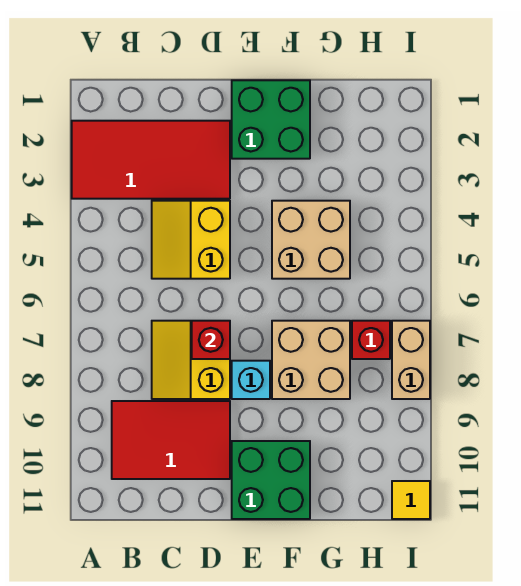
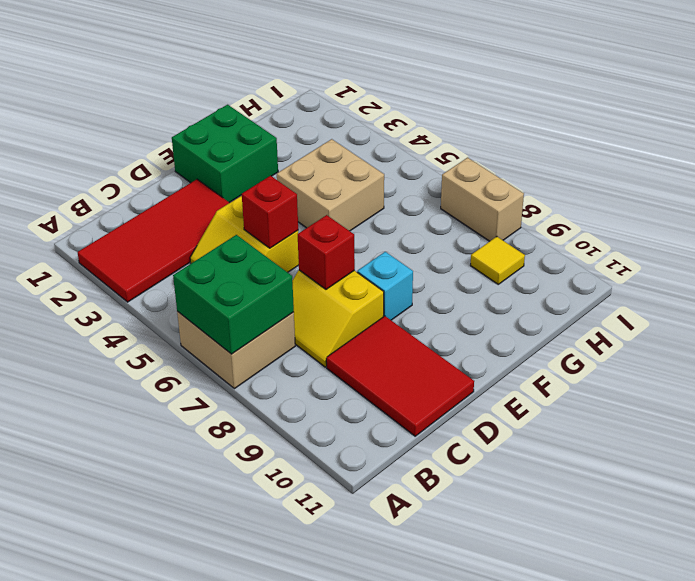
red tile B9:D10 level 1 -> red tile C9:D11 level 1
green brick E10:F11 level 1 -> green brick A6:B7 level 2
tan brick F7:G8 level 1 -> tan brick A6:B7 level 1
red brick H7 level 1 -> red brick D5 level 2
yellow tile I11 level 1 -> yellow tile H9 level 1

